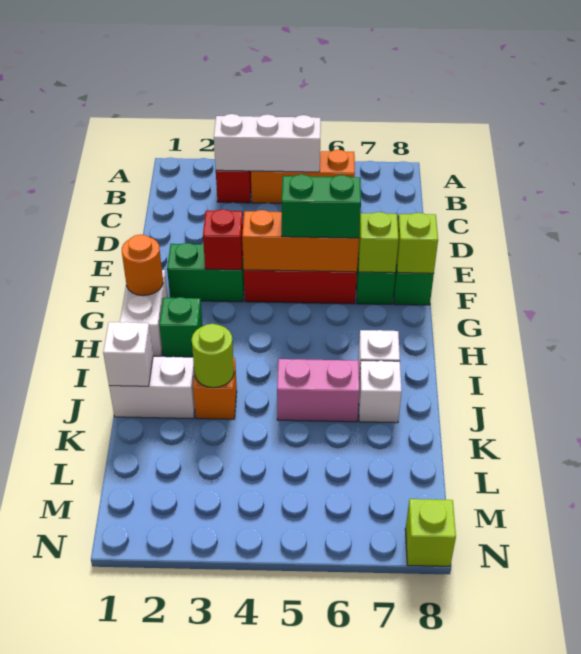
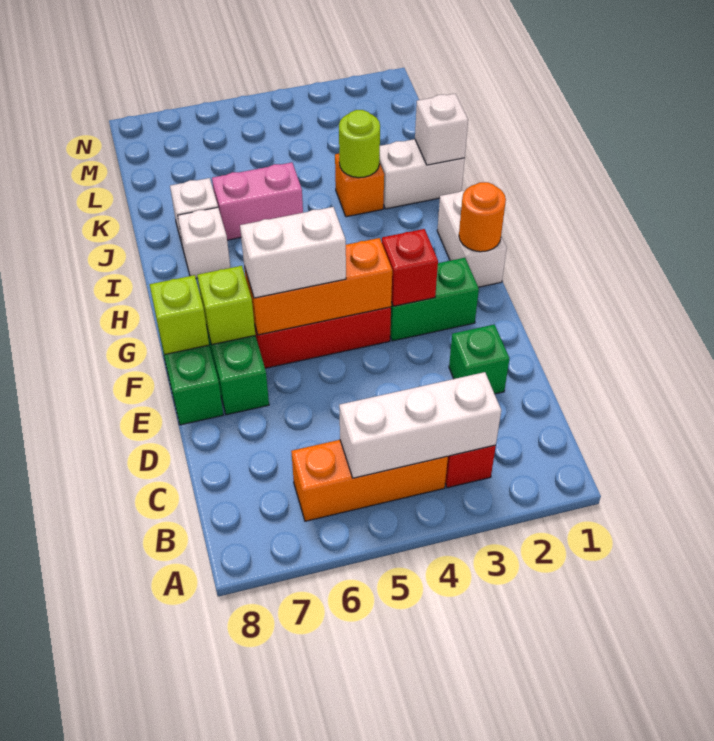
green brick F5:F6 level 3 -> white brick F5:F6 level 3
green brick H2 level 1 -> green brick D2 level 1
lime brick N8 level 1 -> none

